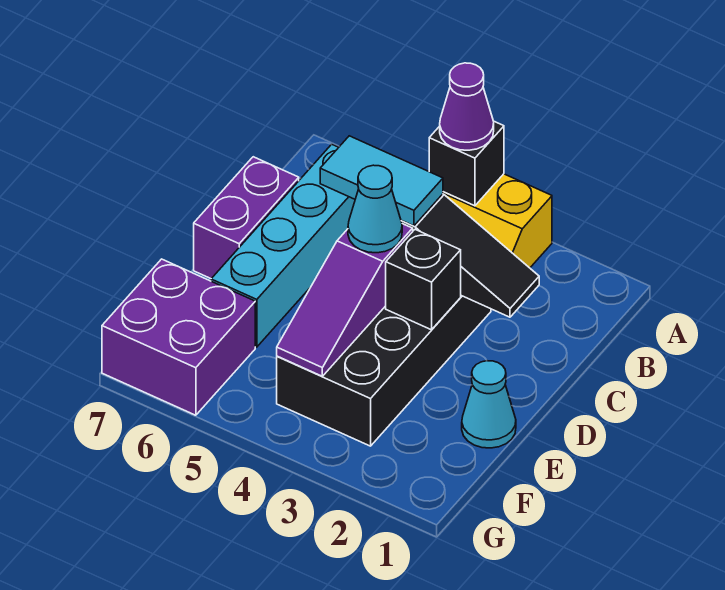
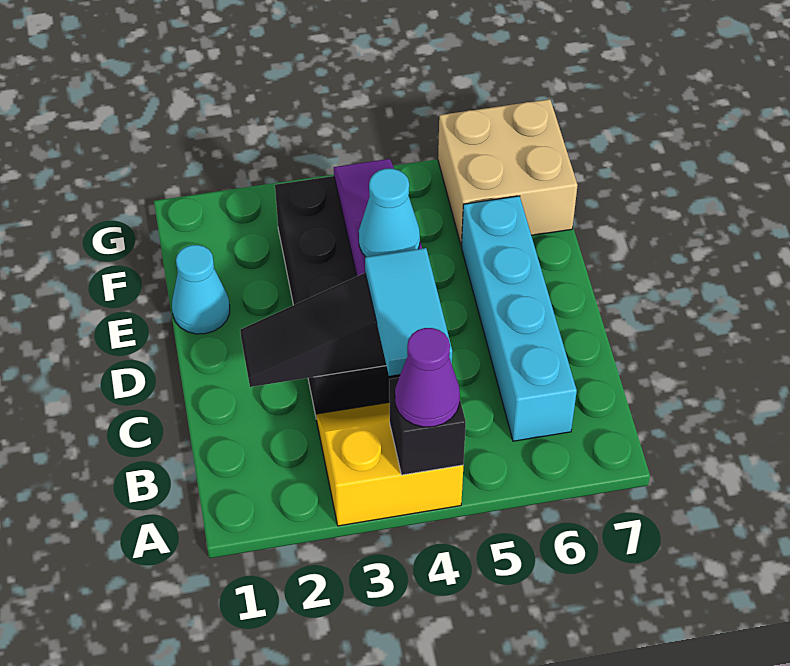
cyan tile C4:C5 level 3 -> cyan tile B4:C4 level 3
purple brick C7:D7 level 1 -> none
black brick D3 level 2 -> none
purple brick F6:G7 level 1 -> tan brick F6:G7 level 1

